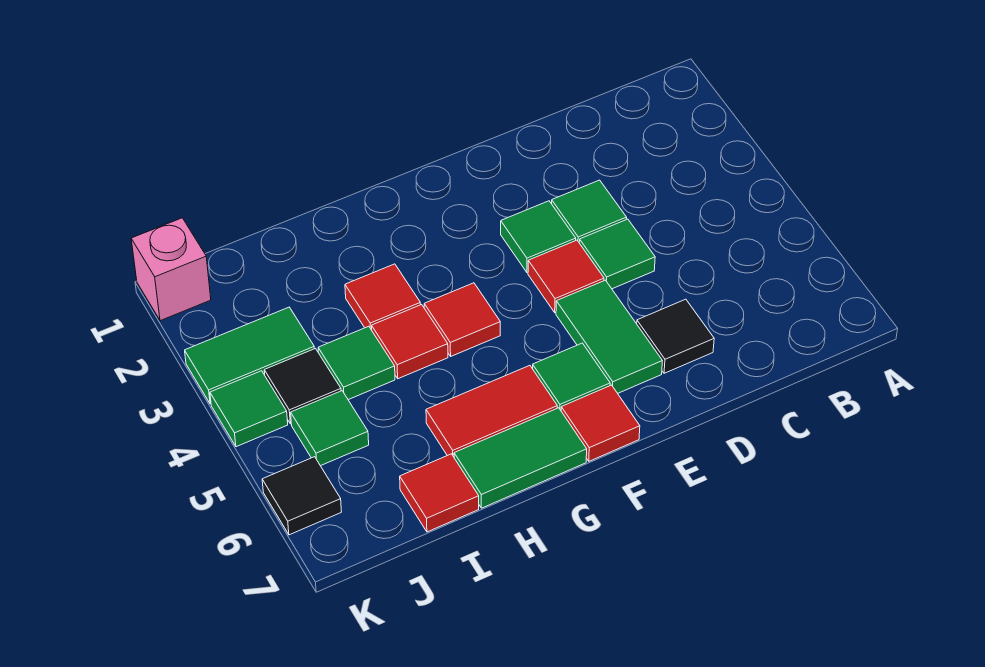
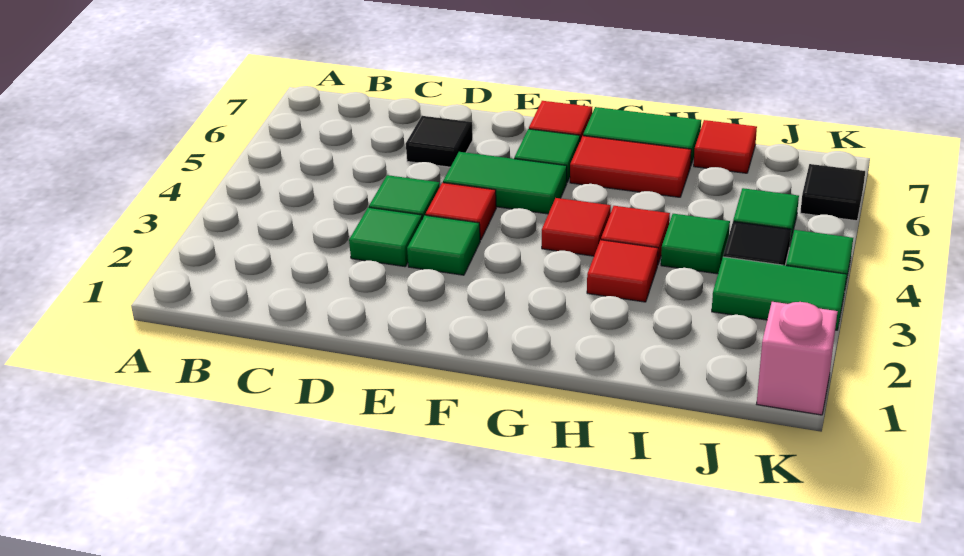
green tile E5:E6 level 1 -> green tile E5:F5 level 1

